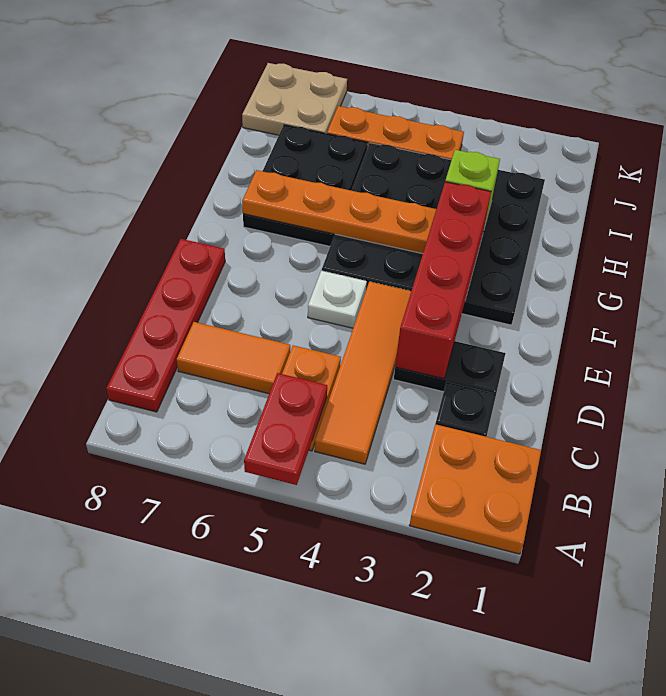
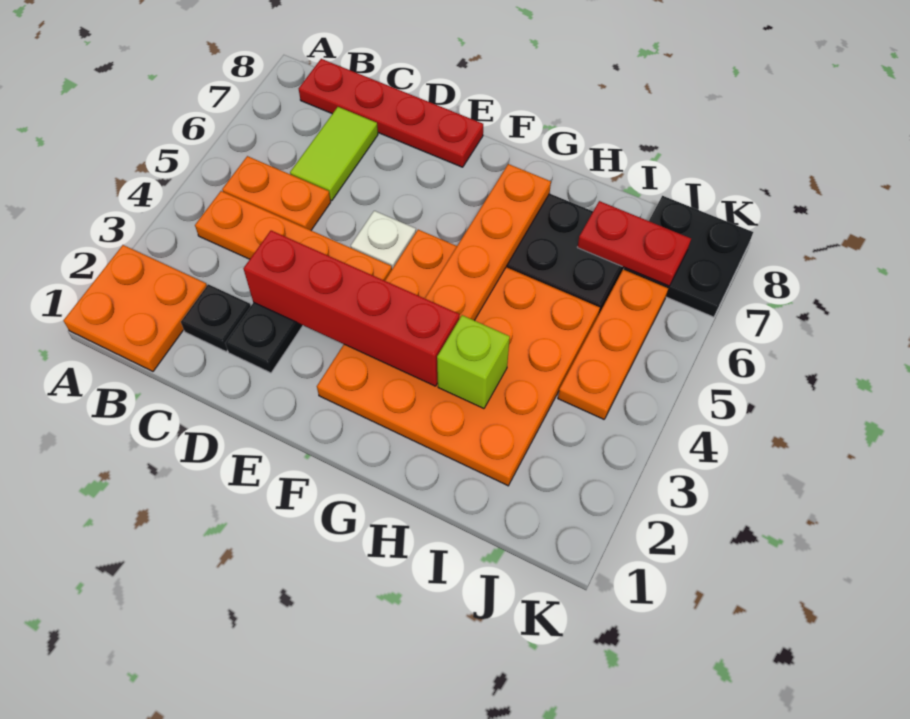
red plate A5:B5 level 2 -> red plate I7:J7 level 2
orange tile B4:E4 level 1 -> orange plate B4:E4 level 1
orange tile C6:C7 level 1 -> lime tile C6:C7 level 1
black plate F2:I5 level 1 -> orange plate F2:I5 level 1
tan plate J7:K8 level 1 -> black plate J7:K8 level 1

